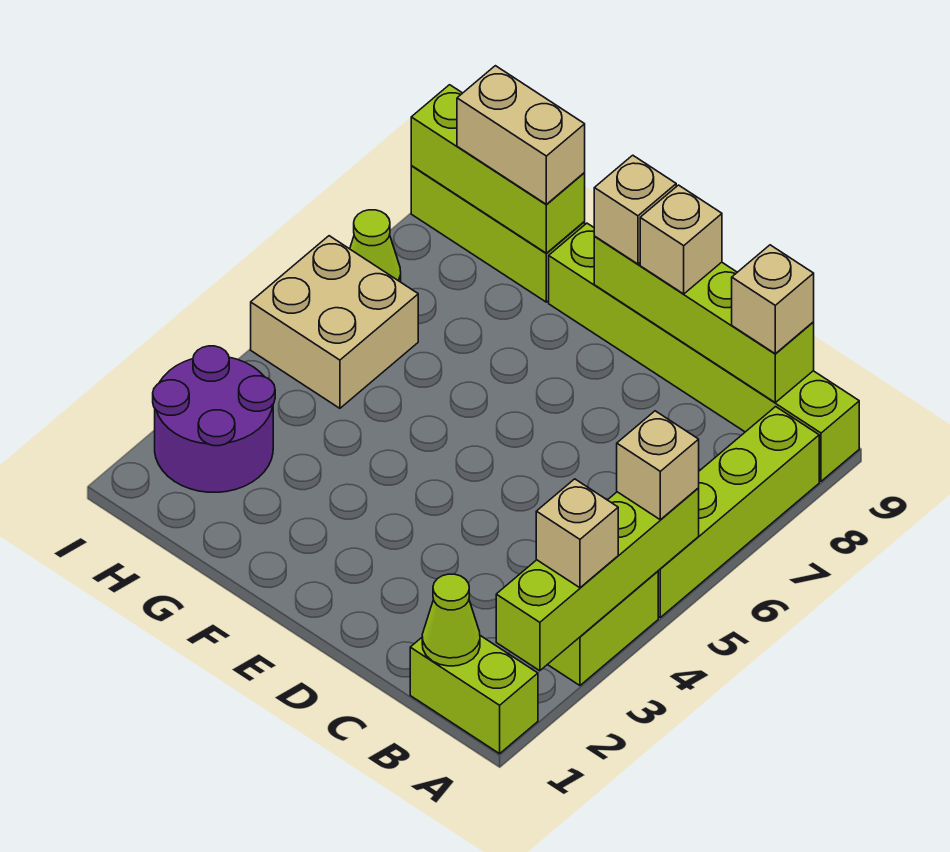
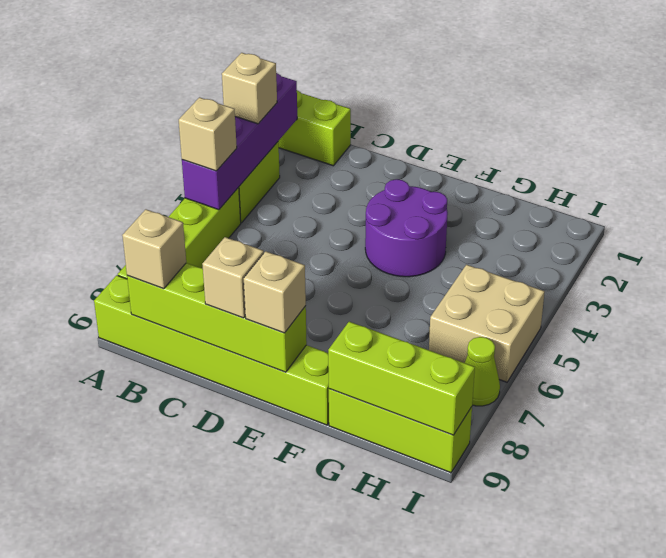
lime brick A2:A5 level 2 -> purple brick A2:A5 level 2
lime cone B1 level 2 -> none
tan brick G9:H9 level 3 -> none
purple round brick H2:I3 level 1 -> purple round brick E3:F4 level 1

